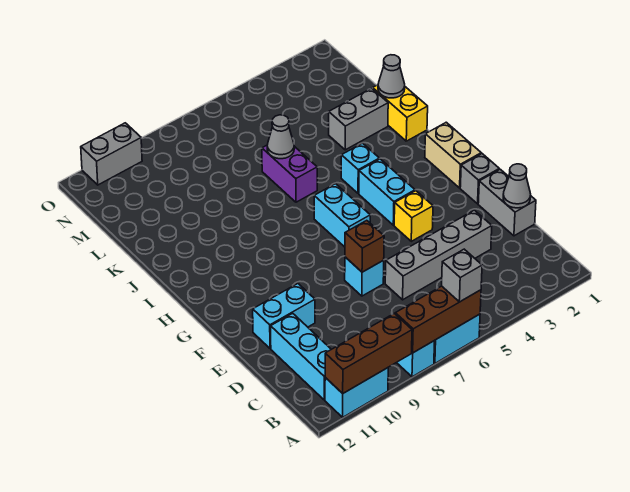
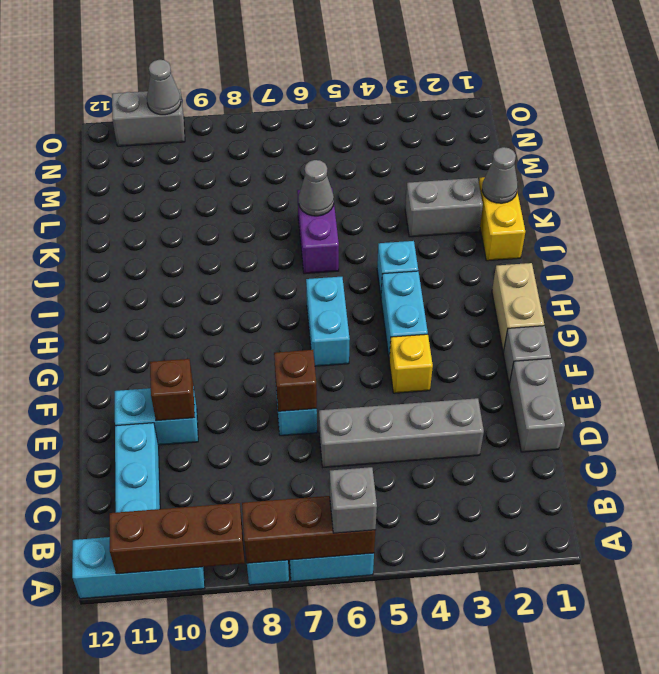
cyan brick A10:A11 level 1 -> cyan brick A10:A12 level 1
grey cone D1 level 2 -> grey cone O10 level 2
none -> brown brick E10 level 2

